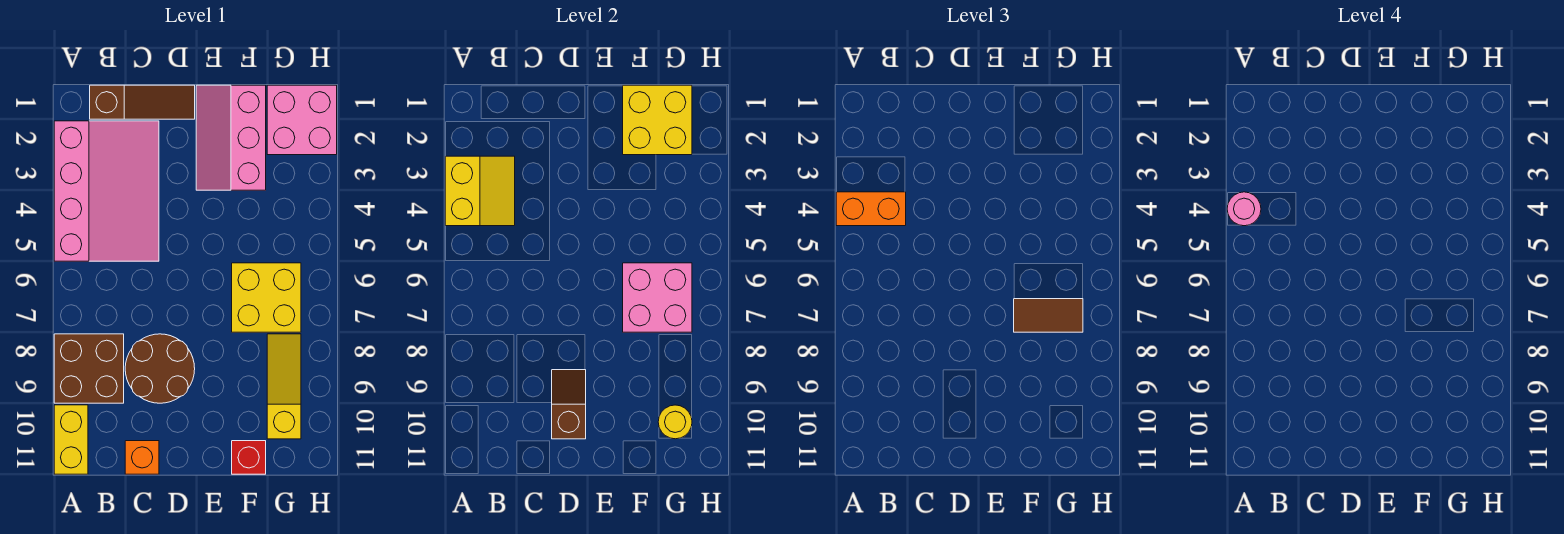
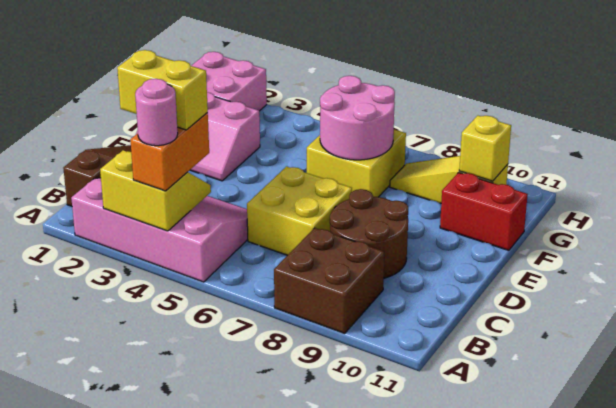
yellow brick A10:A11 level 1 -> yellow brick B3:B4 level 4
orange brick C11 level 1 -> none
brown slope D9:D10 level 2 top 10 -> none
yellow brick F1:G2 level 2 -> yellow brick C6:D7 level 1
pink brick F6:G7 level 2 -> pink round brick F6:G7 level 2
brown tile F7:G7 level 3 -> none
red brick F11 level 1 -> red brick F10:F11 level 1
yellow round brick G10 level 2 -> yellow brick G10 level 2

